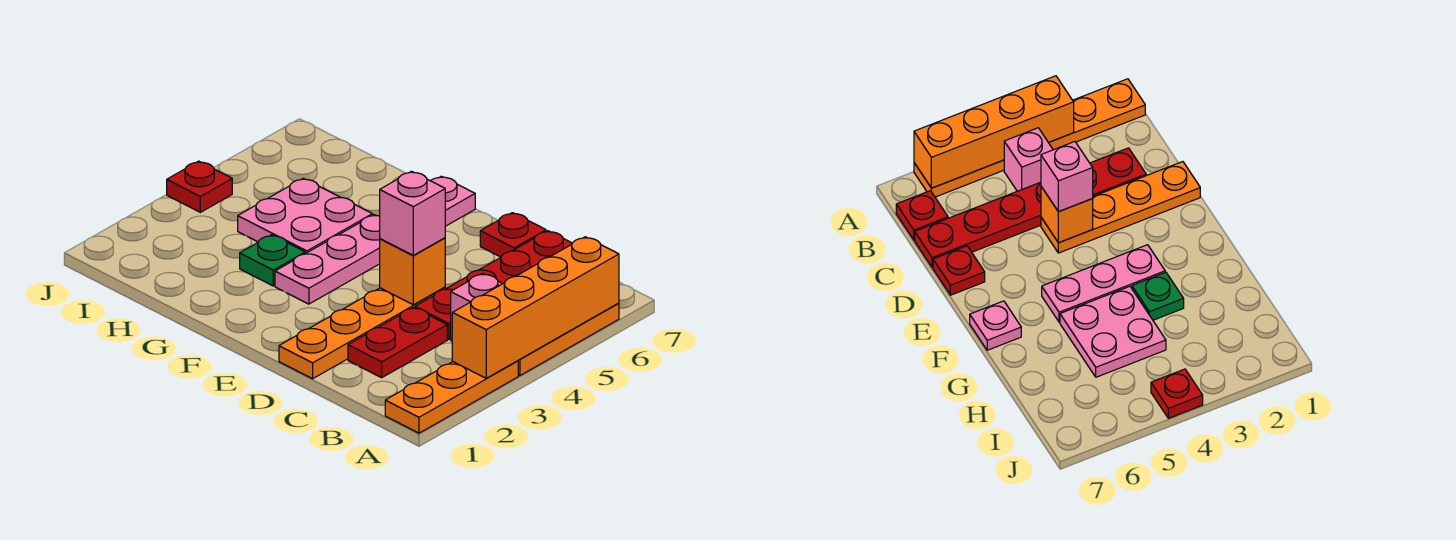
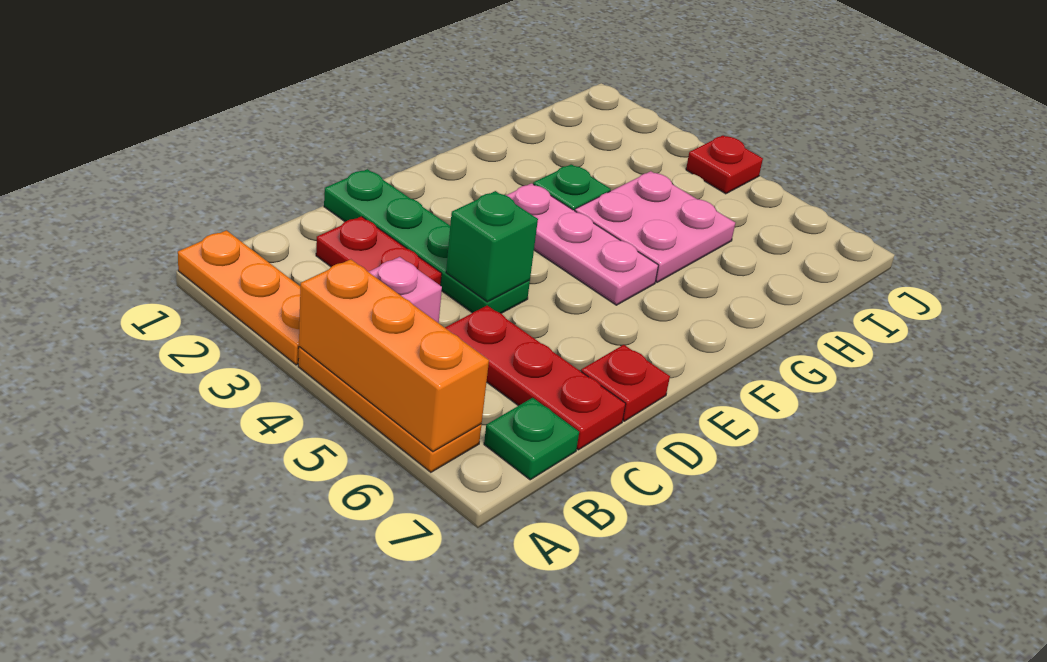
orange brick A3:A6 level 2 -> orange brick A4:A6 level 2
red plate B7 level 1 -> green plate B7 level 1
red plate C4:C7 level 1 -> red plate C5:C7 level 1
orange plate D1:D4 level 1 -> green plate D1:D4 level 1
orange brick D4 level 2 -> green brick D4 level 2
pink brick D4 level 3 -> none
pink plate F7 level 1 -> none

